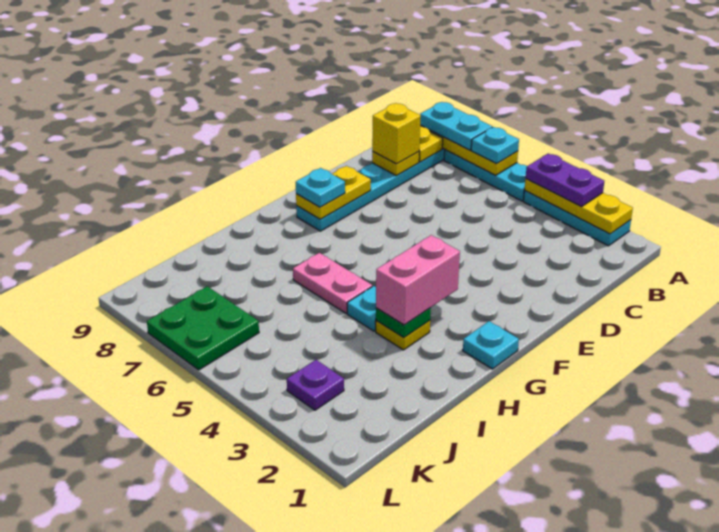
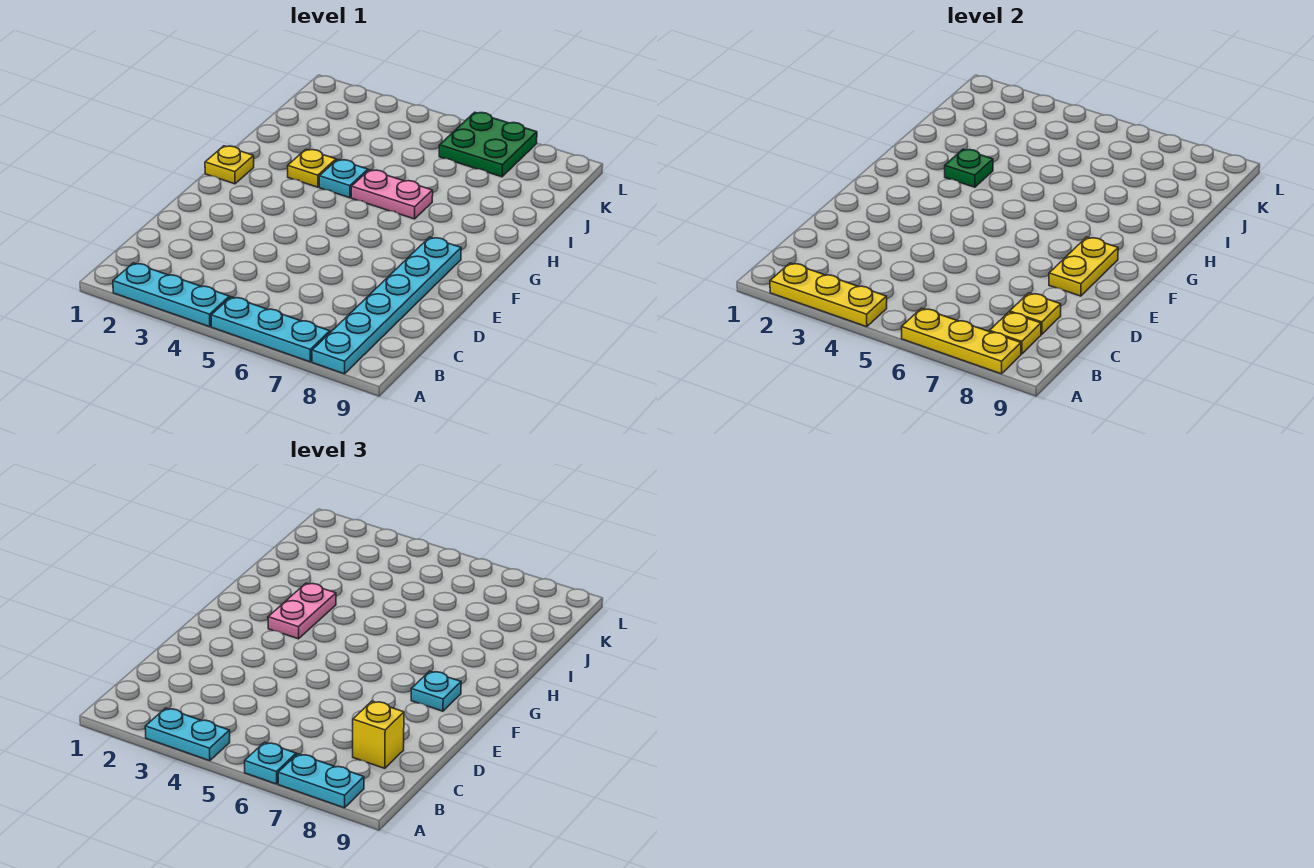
purple plate A3:A4 level 3 -> cyan plate A3:A4 level 3
cyan plate G1 level 1 -> yellow plate G1 level 1
pink brick G3:H3 level 3 -> pink plate G3:H3 level 3
purple plate K3 level 1 -> none

